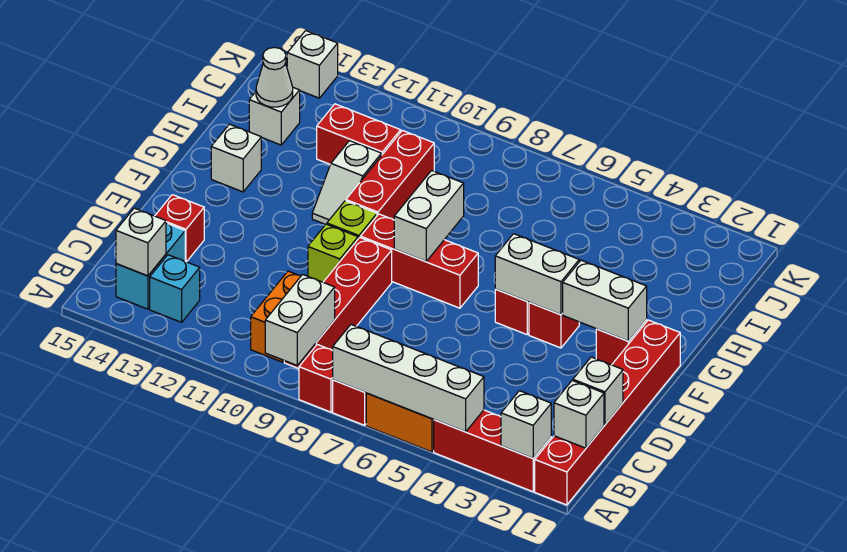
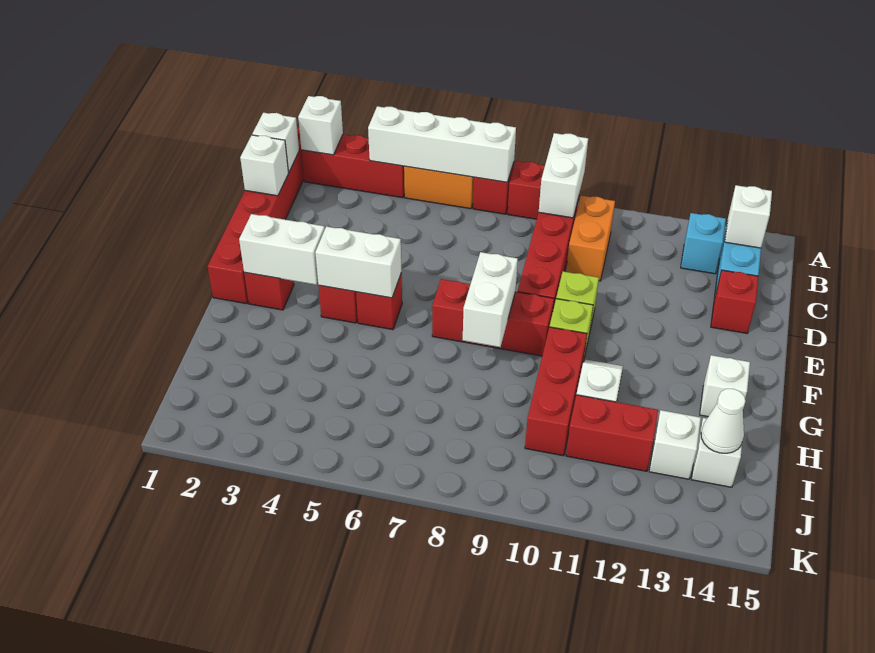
white brick K14 level 1 -> white brick I13 level 1

